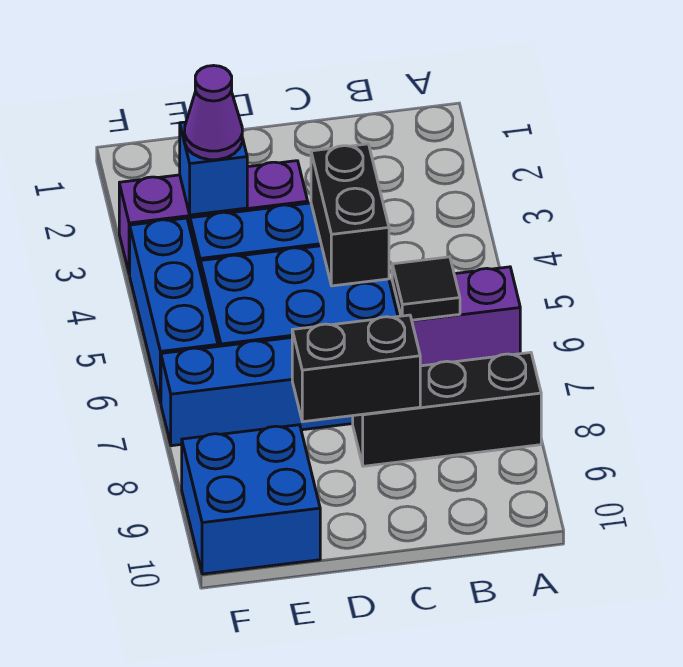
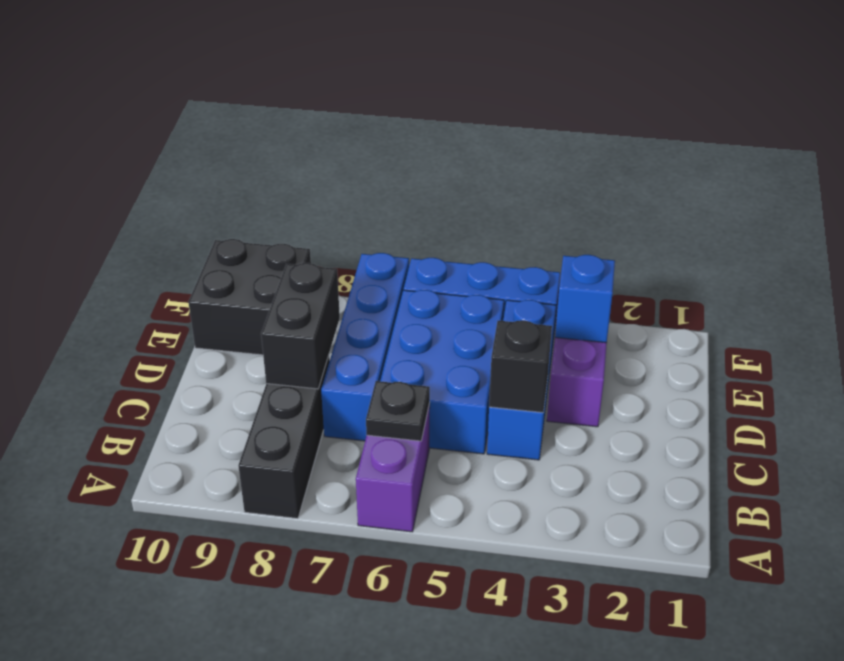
black tile B6 level 2 -> black plate B6 level 2
black brick C4:C5 level 2 -> black brick C4 level 2
purple cone E3 level 3 -> none
blue brick E9:F10 level 1 -> black brick E9:F10 level 1

